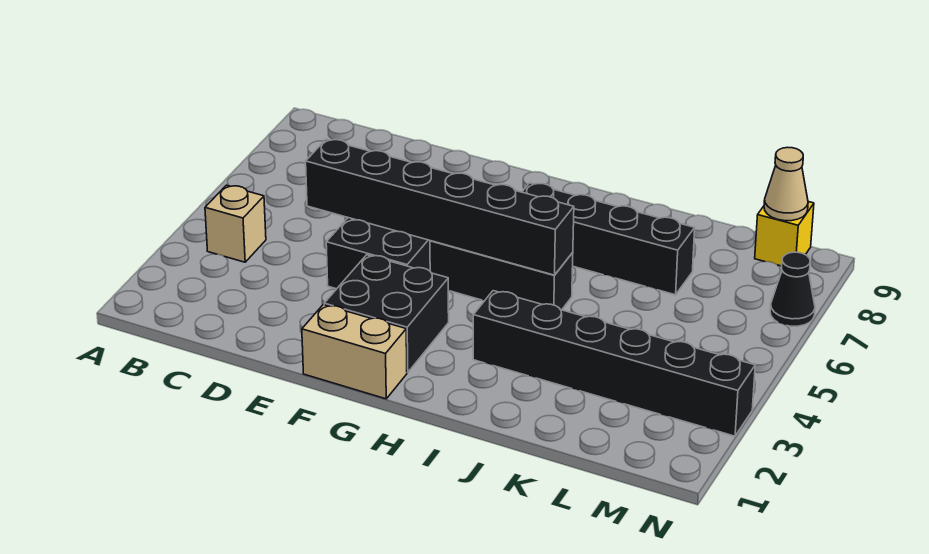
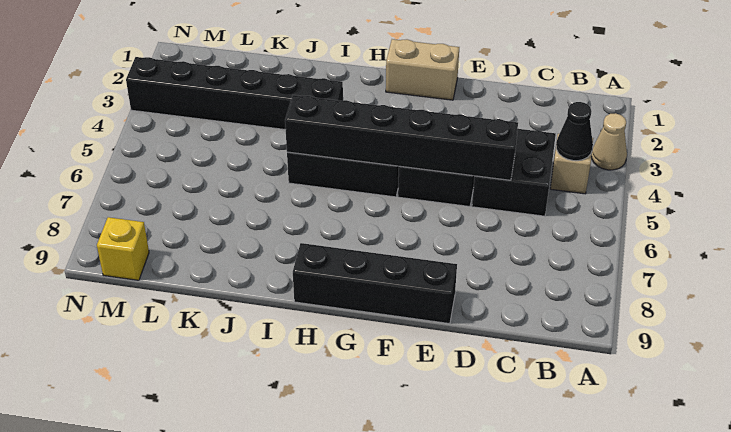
black brick F2:G3 level 1 -> black brick C4:D5 level 1
black brick H7:K7 level 1 -> black brick E9:H9 level 1
tan cone M9 level 2 -> tan cone A3 level 1
black cone N7 level 1 -> black cone B4 level 2

